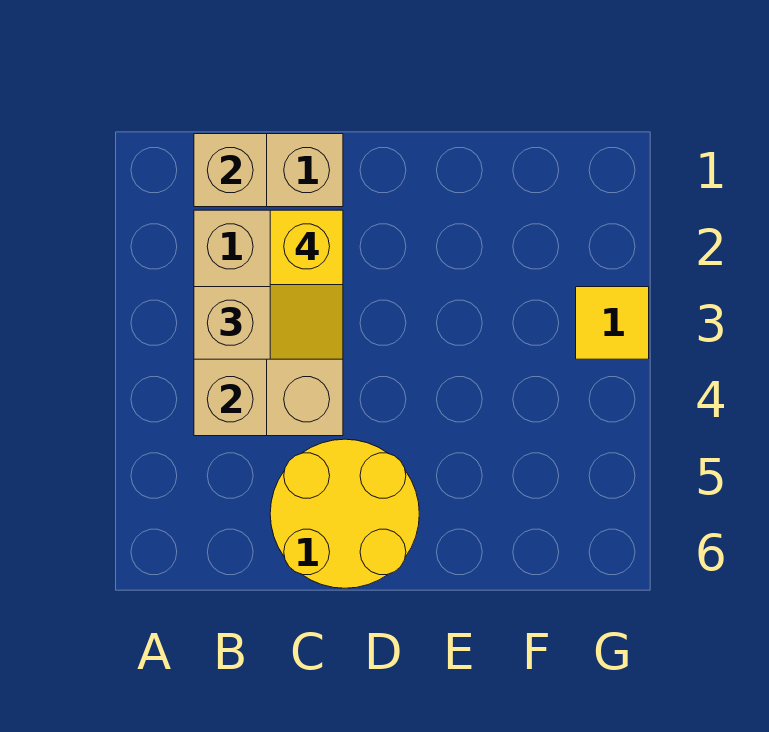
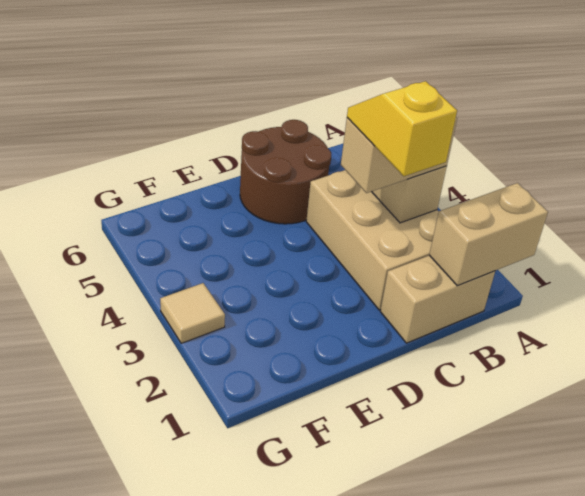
tan brick B1 level 2 -> tan brick A1:B1 level 2
yellow round brick C5:D6 level 1 -> brown round brick C5:D6 level 1
yellow tile G3 level 1 -> tan tile G3 level 1

